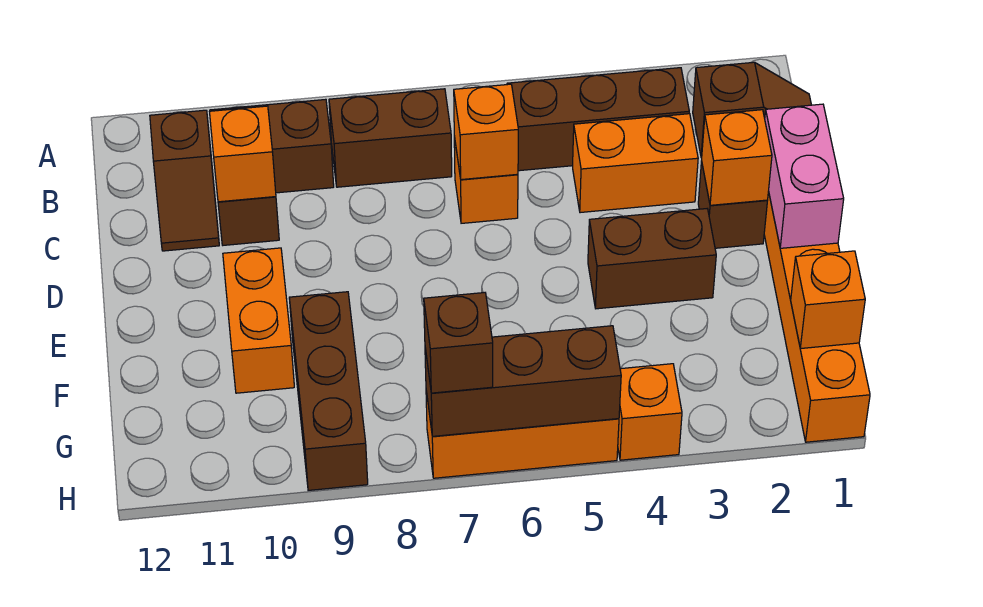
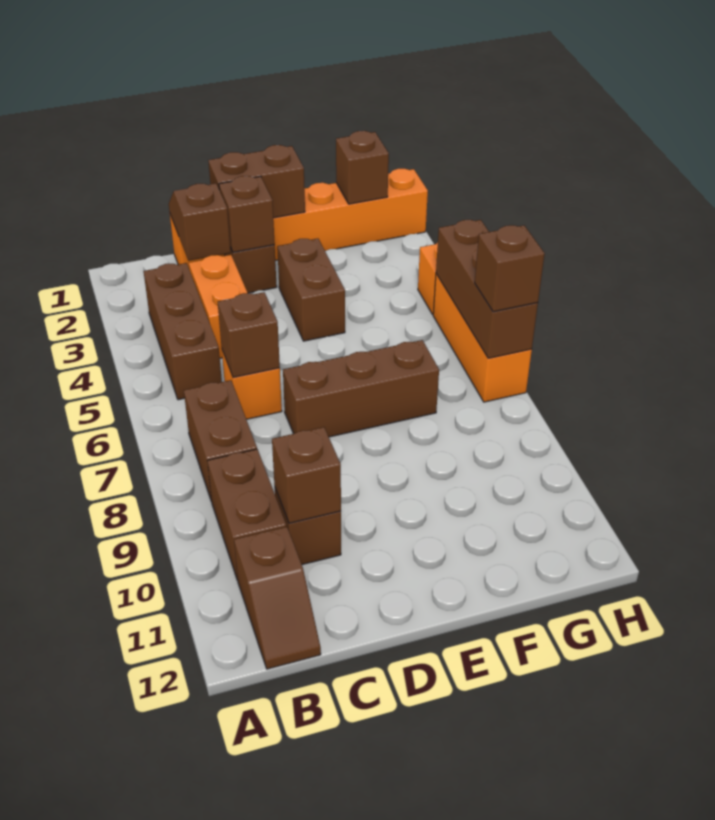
brown slope B11:C11 level 1 top B -> brown slope B11:B12 level 1 top 11
orange brick C6 level 2 -> brown brick C6 level 2
orange brick C10 level 2 -> brown brick C10 level 2
pink brick D1:E1 level 2 -> brown brick D1:E1 level 2
orange brick D2 level 2 -> brown brick D2 level 2
orange brick E10:F10 level 1 -> none
brown brick F9:H9 level 1 -> brown brick D7:F7 level 1
orange brick G1 level 2 -> brown brick G1 level 2

